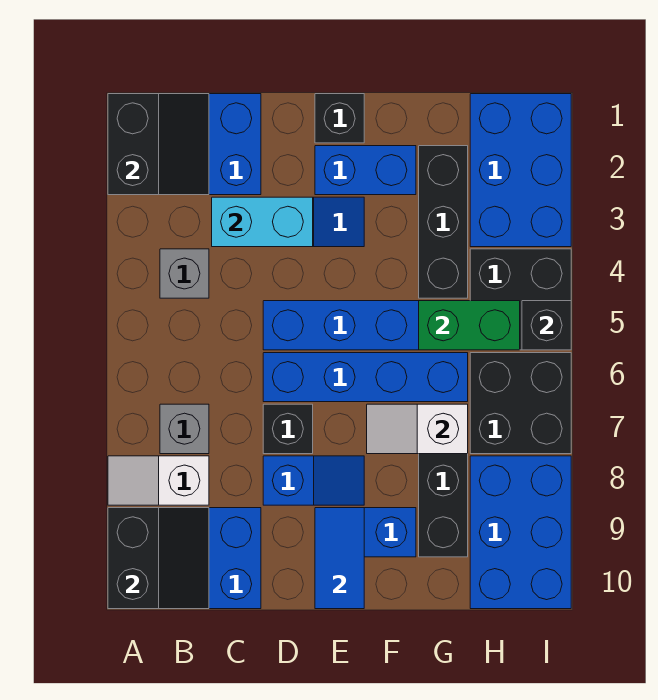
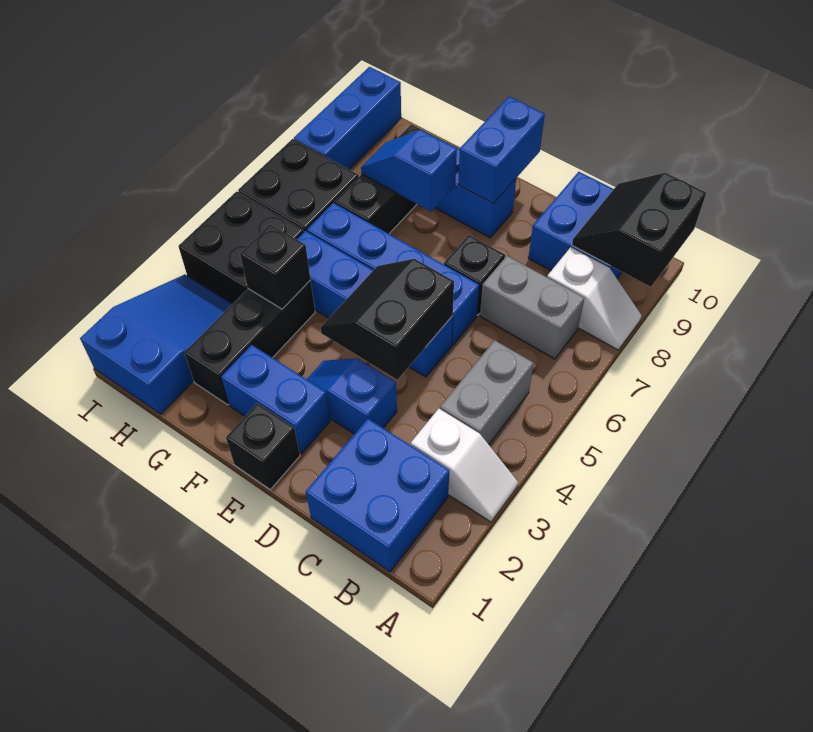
black slope A1:B2 level 2 top A -> black slope D4:E5 level 2 top D
grey brick B4 level 1 -> grey brick B4:B5 level 1
grey brick B7 level 1 -> grey brick B7:C7 level 1
cyan brick C3:D3 level 2 -> none
blue slope D8:E8 level 1 top D -> blue slope F8:G8 level 2 top F
blue tile E9:E10 level 2 -> blue brick E9:E10 level 2
white slope F7:G7 level 2 top G -> white slope A3:B3 level 1 top B
green brick G5:H5 level 2 -> none
blue brick H1:I3 level 1 -> blue slope H1:I3 level 1 top 1
blue brick H8:I10 level 1 -> blue brick I8:I10 level 1
black brick I5 level 2 -> black brick G4 level 2

